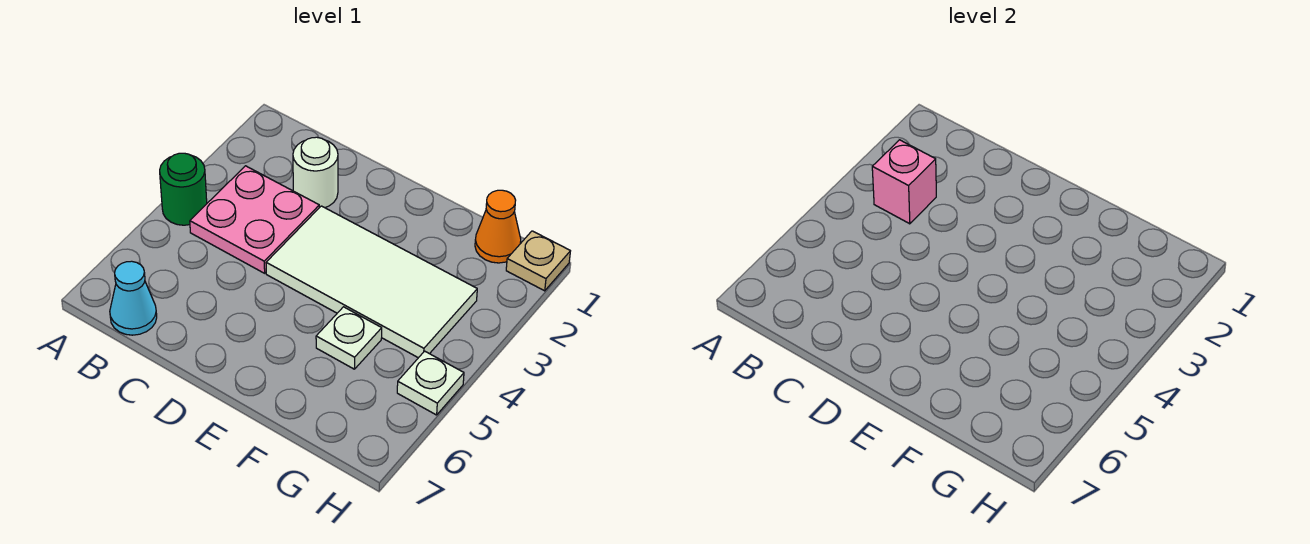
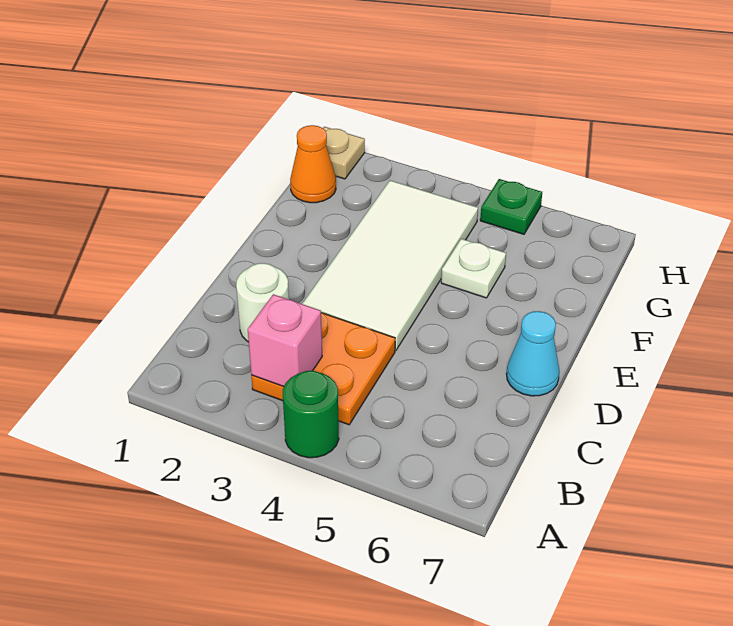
pink plate B3:C4 level 1 -> orange plate B3:C4 level 1
cyan cone B7 level 1 -> cyan cone D7 level 1
white plate H5 level 1 -> green plate H5 level 1

